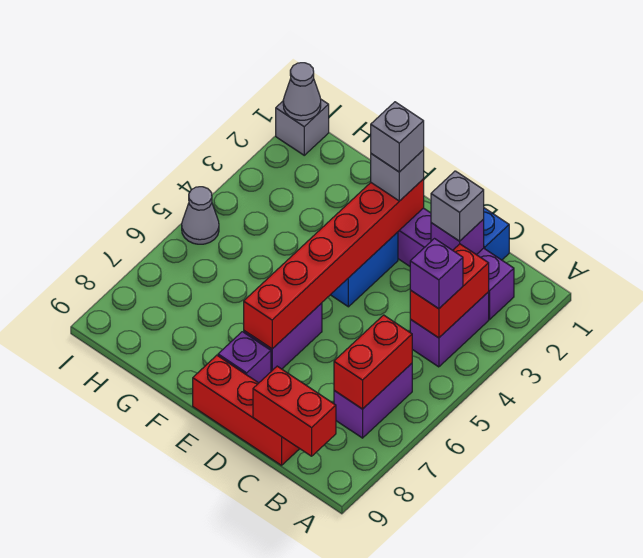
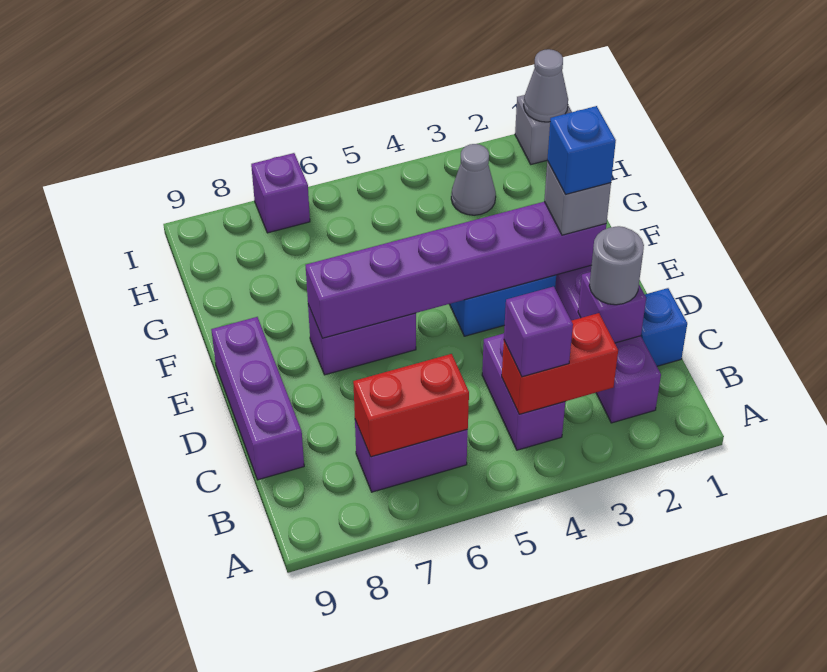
purple brick B3:B4 level 1 -> purple brick B4:C4 level 1
red brick B9:C9 level 2 -> none
grey brick C2 level 3 -> grey round brick C2 level 3
red brick C9:E9 level 1 -> purple brick C9:E9 level 1
red brick E2:E7 level 2 -> purple brick E2:E7 level 2
grey brick E2 level 4 -> blue brick E2 level 4
purple brick E8 level 1 -> purple brick I7 level 1
grey cone I5 level 1 -> grey cone H3 level 1

